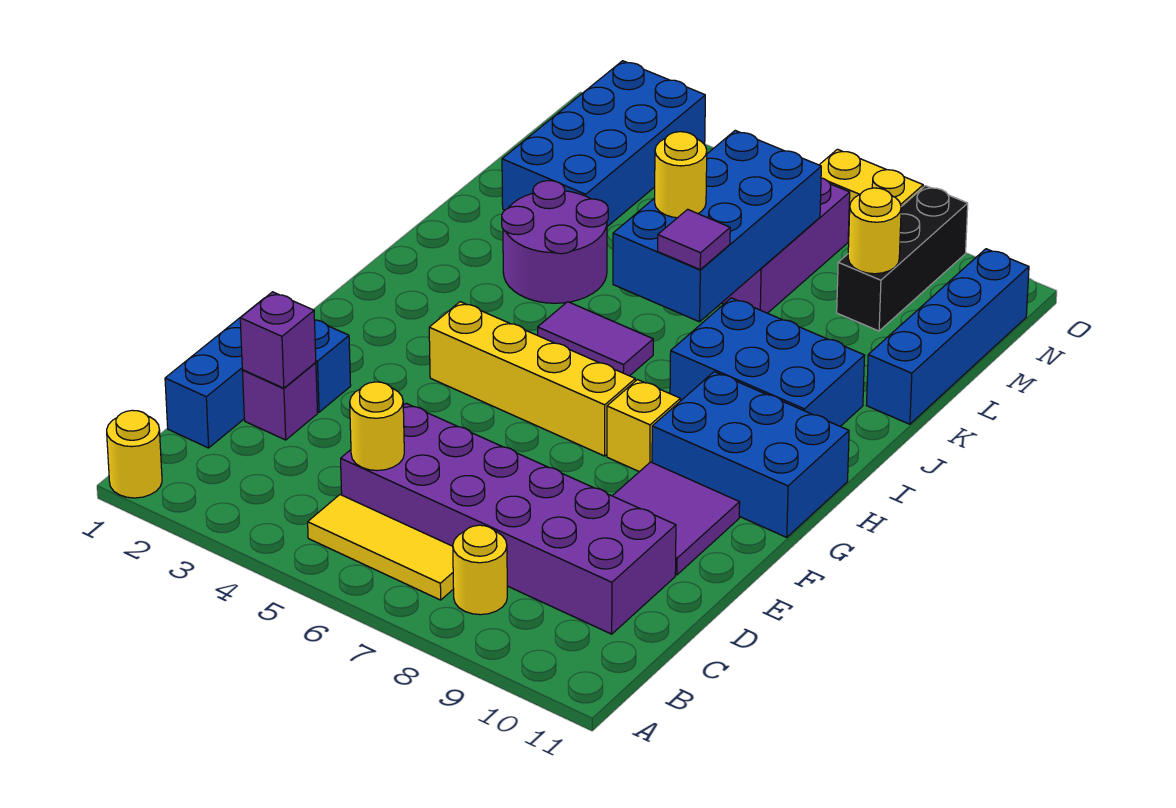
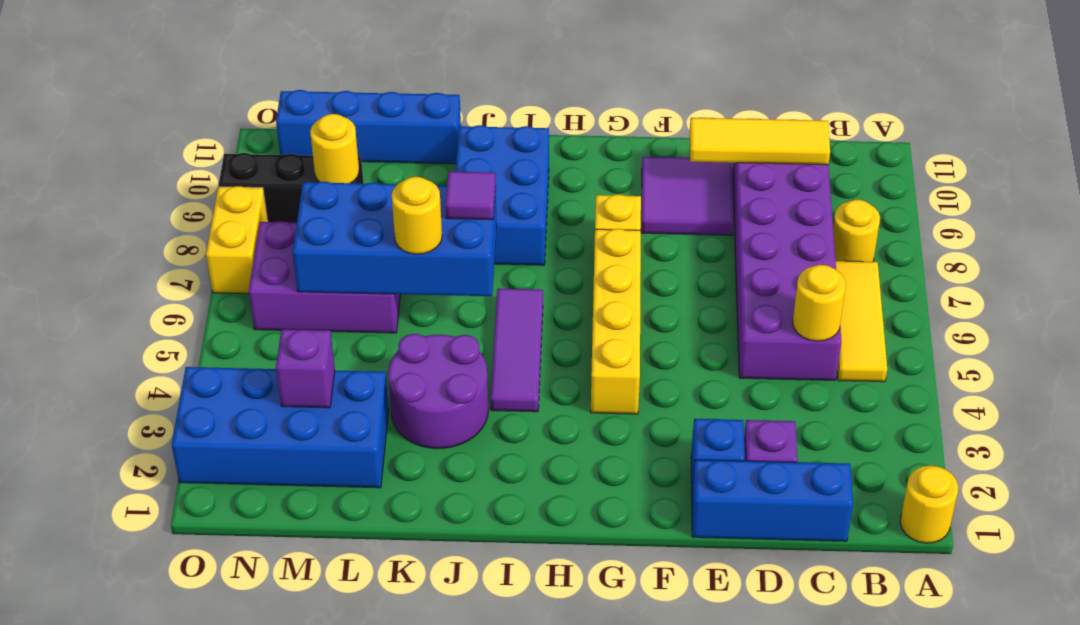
none -> yellow tile C10:E10 level 2
purple brick D2 level 2 -> purple brick M3 level 2
blue brick G9:H11 level 1 -> none
purple tile I5:I6 level 1 -> purple tile I4:I6 level 1

